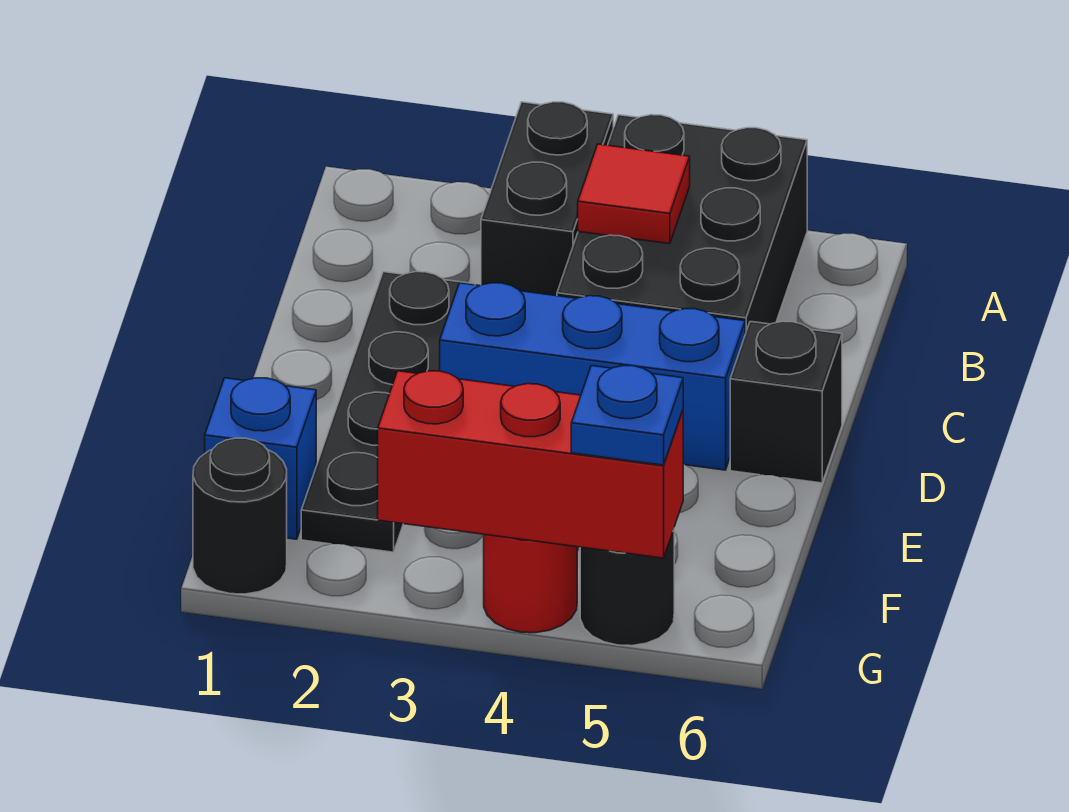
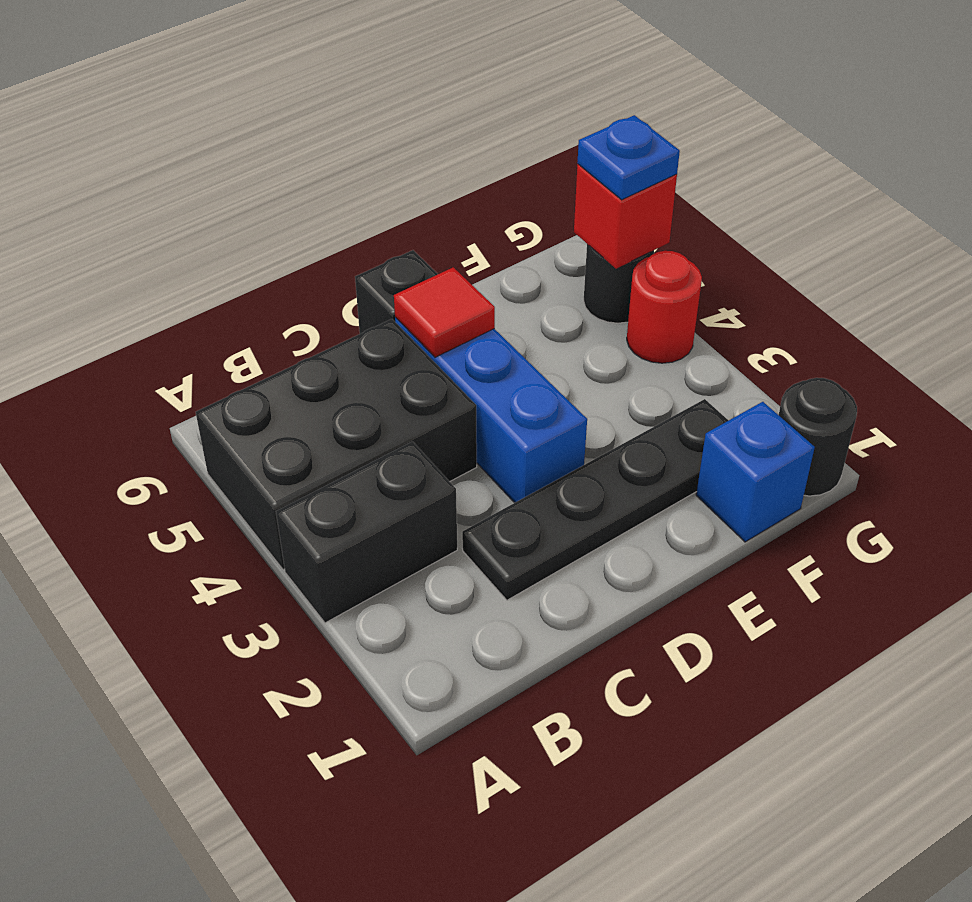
red tile B4 level 2 -> red tile D5 level 2
red brick G3:G5 level 2 -> red brick G5 level 2

